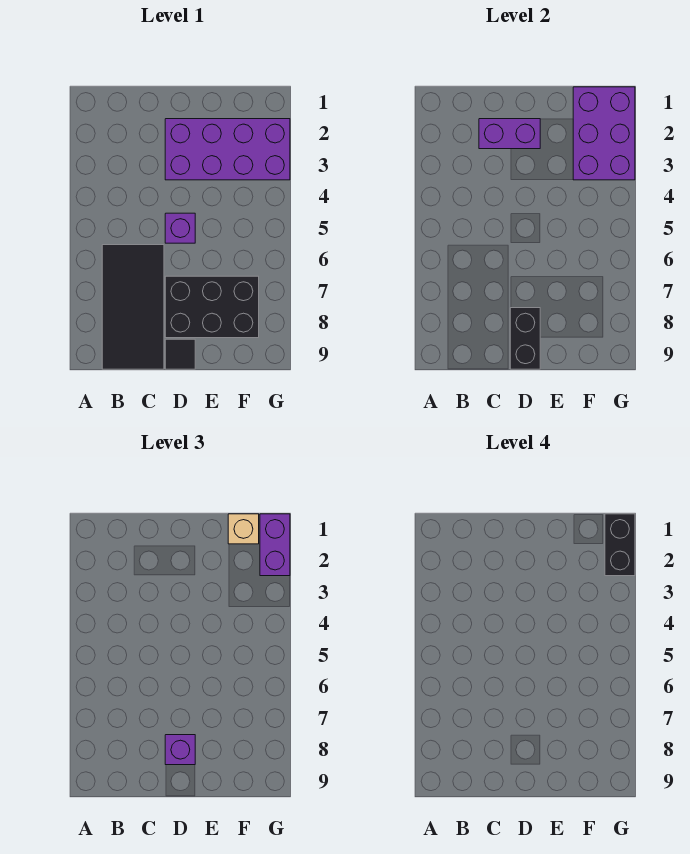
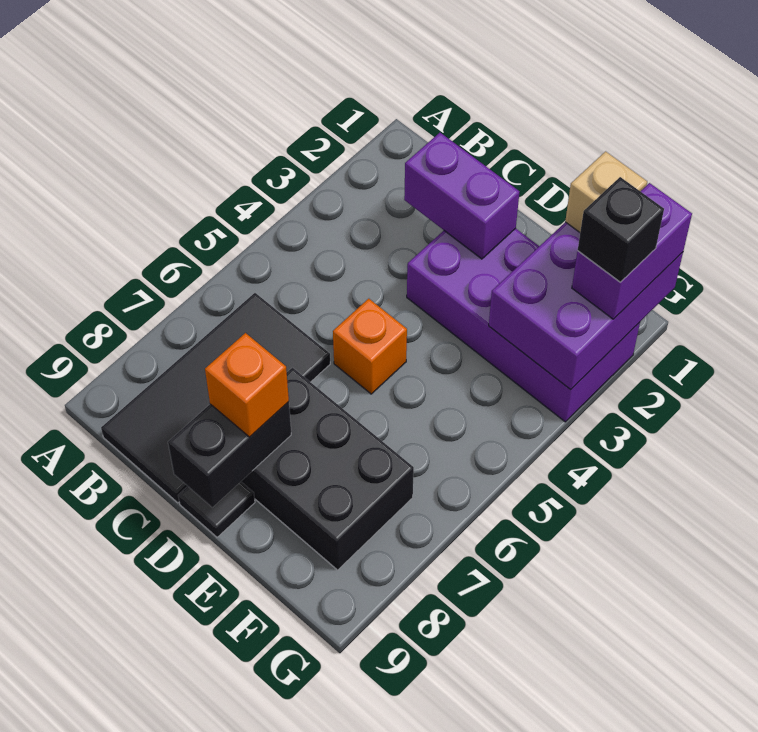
purple brick D5 level 1 -> orange brick D5 level 1
purple brick D8 level 3 -> orange brick D8 level 3
black brick G1:G2 level 4 -> black brick G2 level 4

